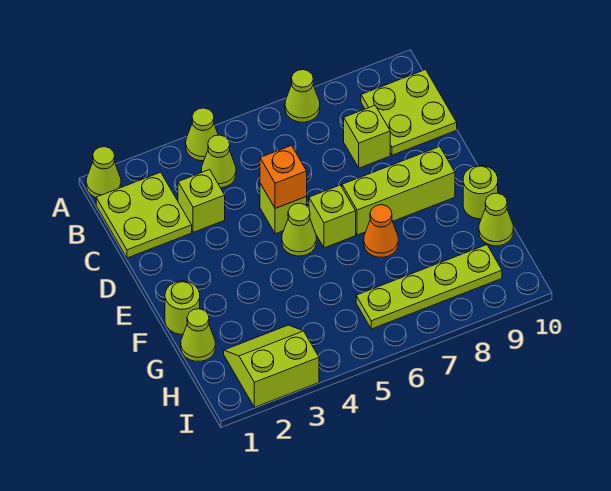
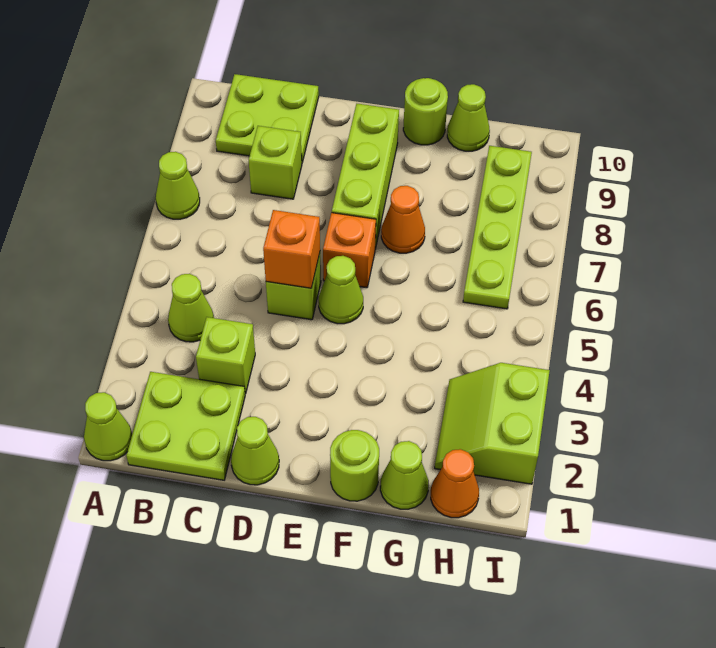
lime cone A4 level 1 -> lime cone D1 level 1
lime brick E6 level 1 -> orange brick E6 level 1
none -> orange cone H1 level 1

